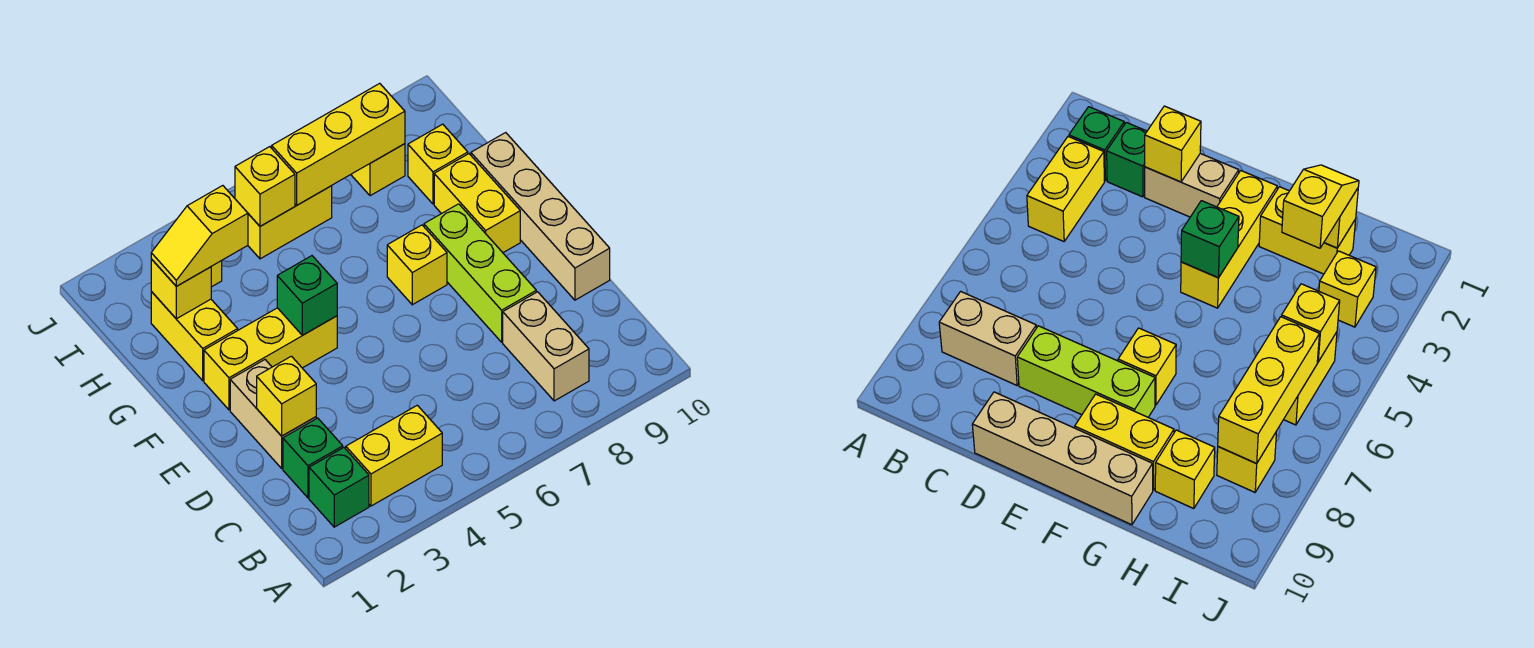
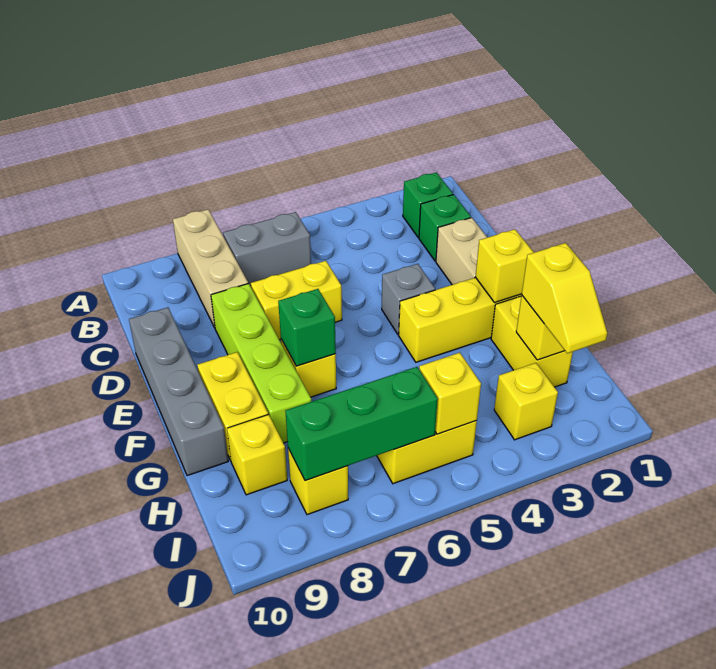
yellow brick B3:B4 level 1 -> yellow brick D6:D7 level 1
none -> grey brick B6:B7 level 1
tan brick B8:C8 level 1 -> tan brick A8:C8 level 1
yellow brick D2 level 2 -> yellow brick F2 level 2
lime brick D8:F8 level 1 -> lime brick D8:G8 level 1
tan brick D10:G10 level 1 -> grey brick D10:G10 level 1
none -> grey brick E4 level 1
green brick F4 level 2 -> green brick F7 level 2
yellow slope H2:H3 level 3 top 3 -> yellow slope H2:I2 level 3 top H
yellow brick I6:I8 level 2 -> green brick I6:I8 level 2

